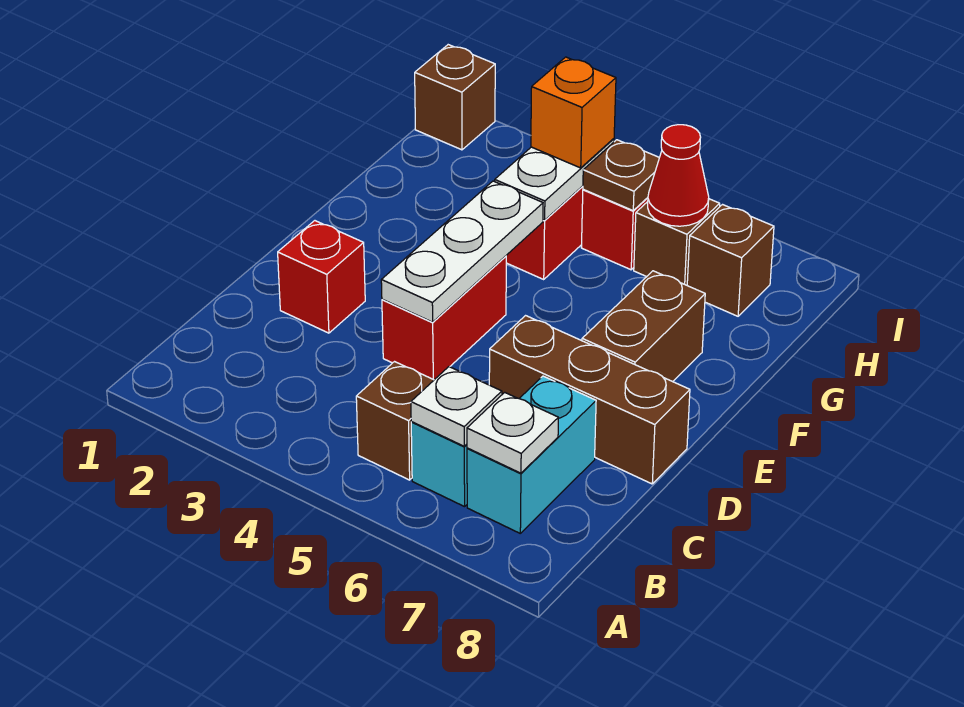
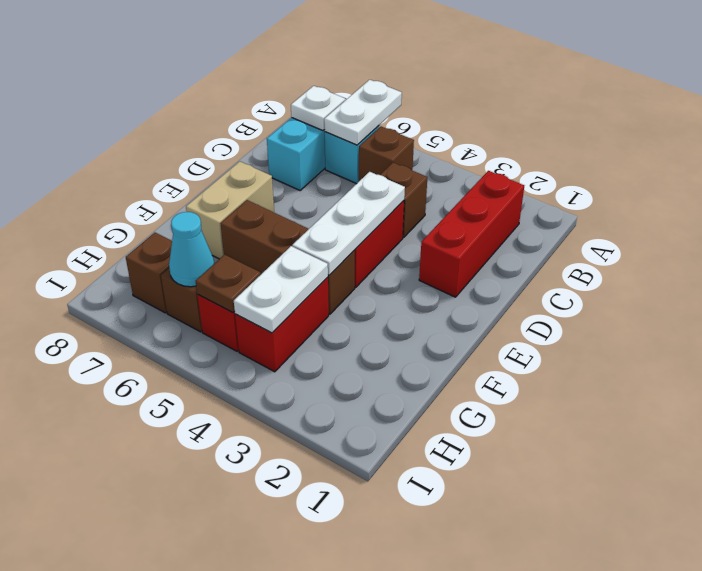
white plate B6 level 2 -> white plate A6:B6 level 2
red brick D2 level 1 -> red brick B2:D2 level 1
brown brick D6:D8 level 1 -> brown brick F4:F6 level 1
brown brick E7:F7 level 1 -> tan brick E7:F7 level 1
orange brick H4 level 3 -> none
red cone H6 level 2 -> cyan cone H6 level 2
brown brick I1 level 1 -> brown brick C4 level 1

